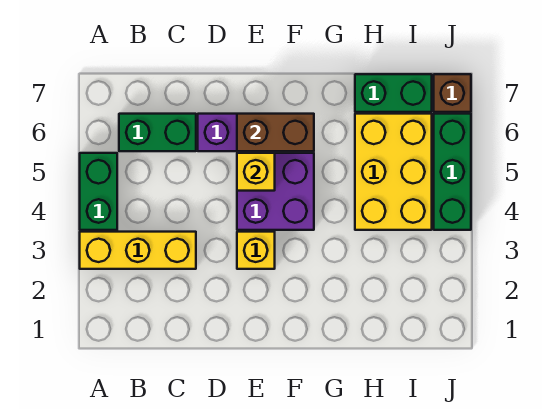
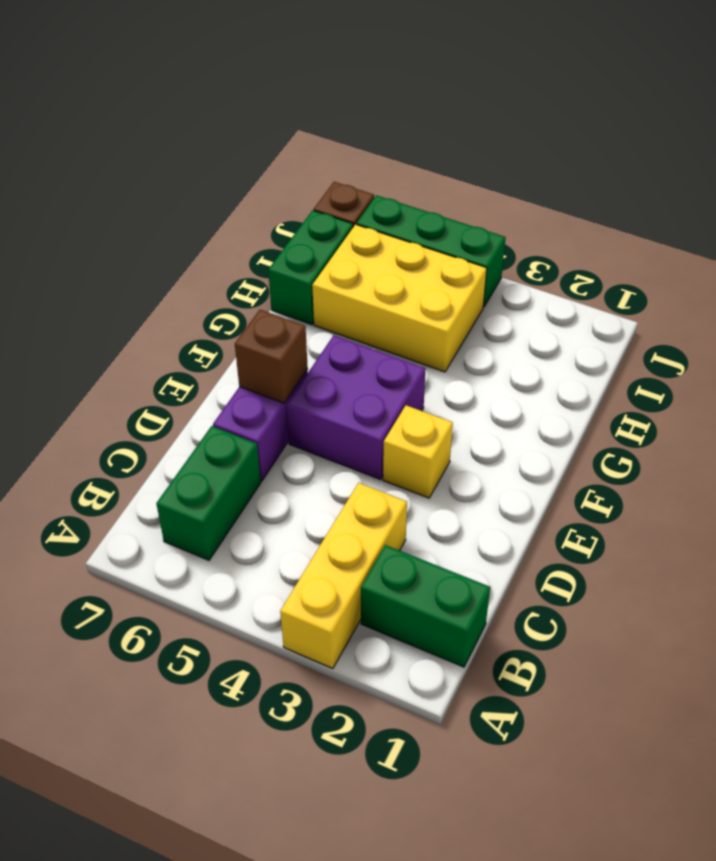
green brick A4:A5 level 1 -> green brick B1:B2 level 1
yellow brick E5 level 2 -> none
brown brick E6:F6 level 2 -> brown brick E6 level 2

